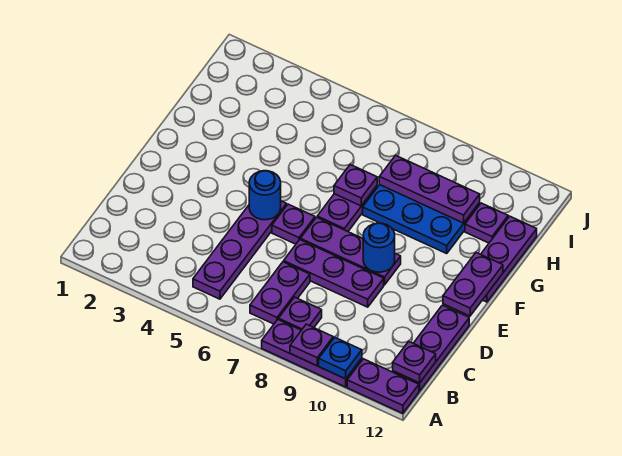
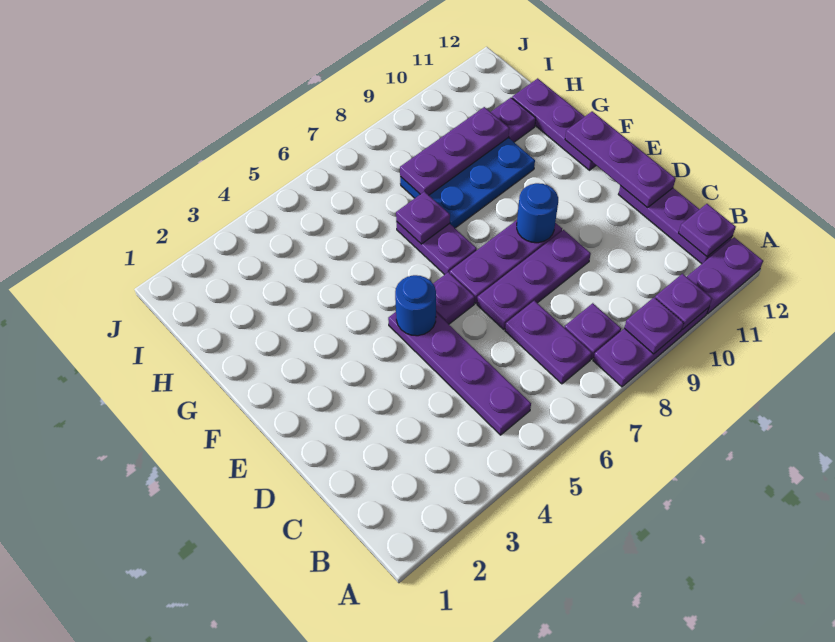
blue plate A10 level 2 -> purple plate A10 level 2
purple plate E12:F12 level 2 -> purple plate D12:F12 level 2

